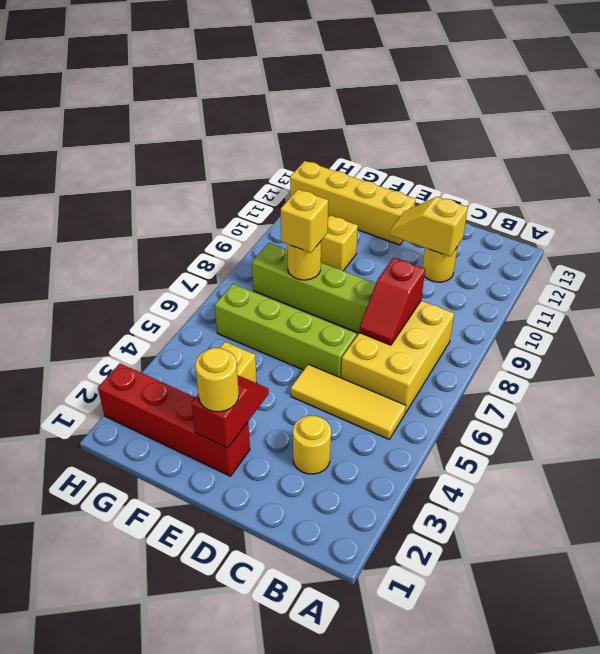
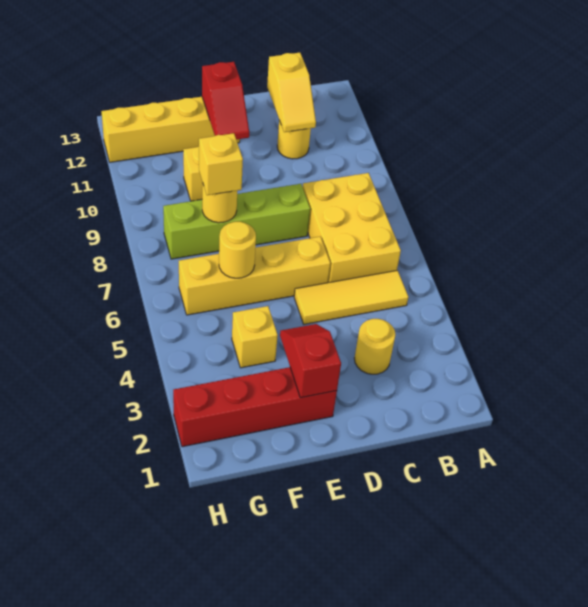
red slope C7:C8 level 2 top 8 -> red slope E11:E12 level 2 top 12
yellow slope C11:D11 level 2 top C -> yellow slope C11:C12 level 2 top 12
lime brick D6:G6 level 1 -> yellow brick D6:G6 level 1
yellow round brick E2 level 3 -> yellow round brick F6 level 2

